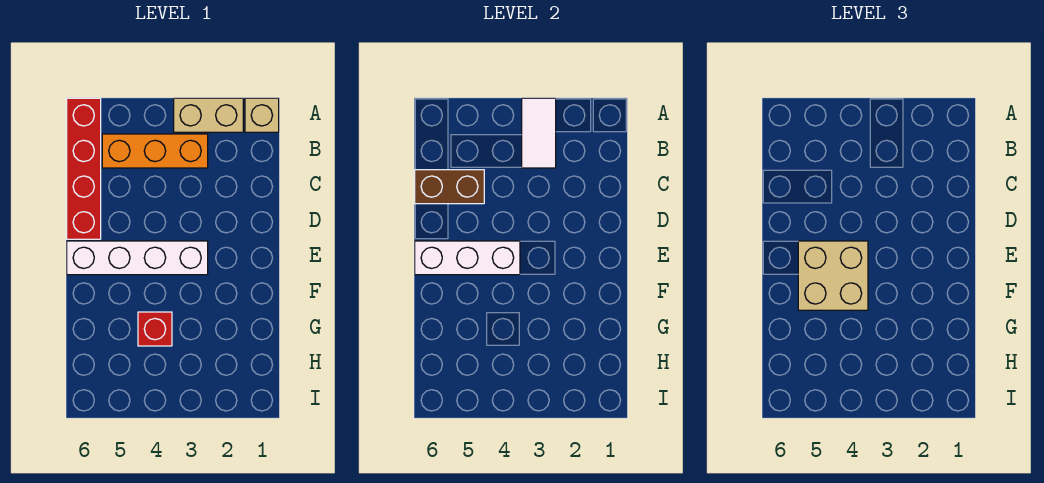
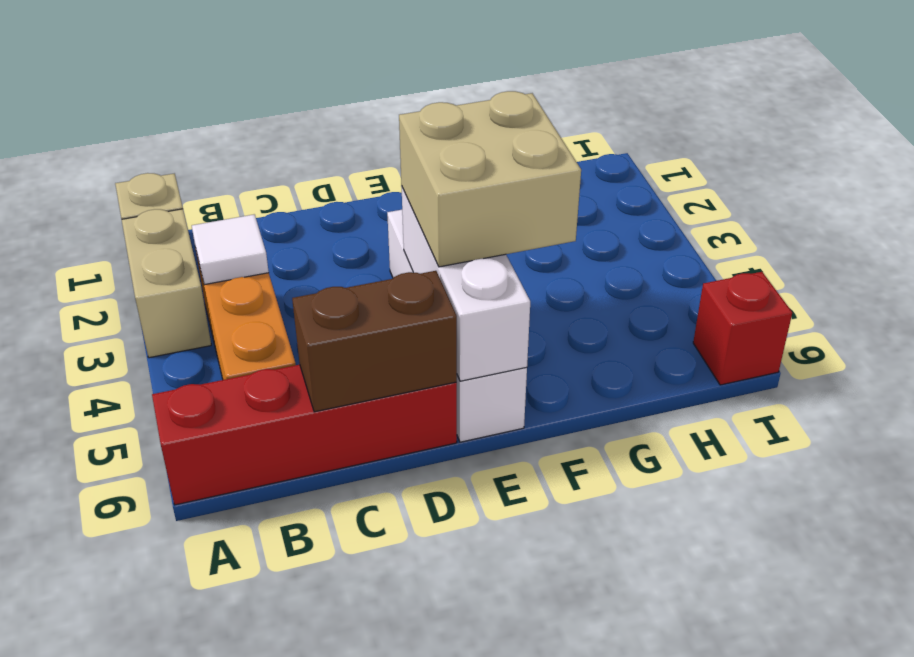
white tile A3:B3 level 2 -> white tile B3 level 2
brown brick C5:C6 level 2 -> brown brick C6:D6 level 2
red brick G4 level 1 -> red brick I6 level 1

